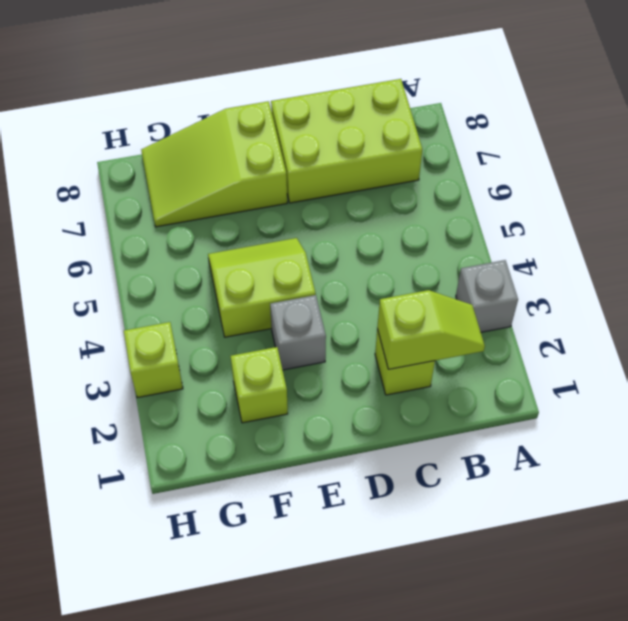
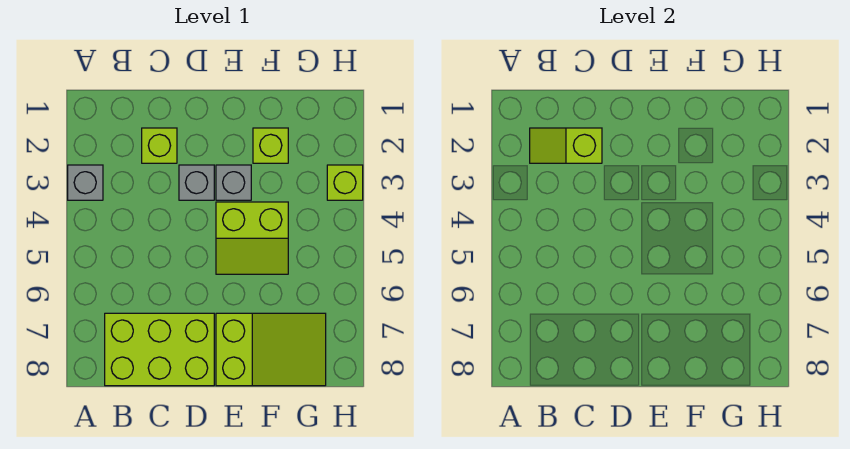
none -> grey brick D3 level 1

